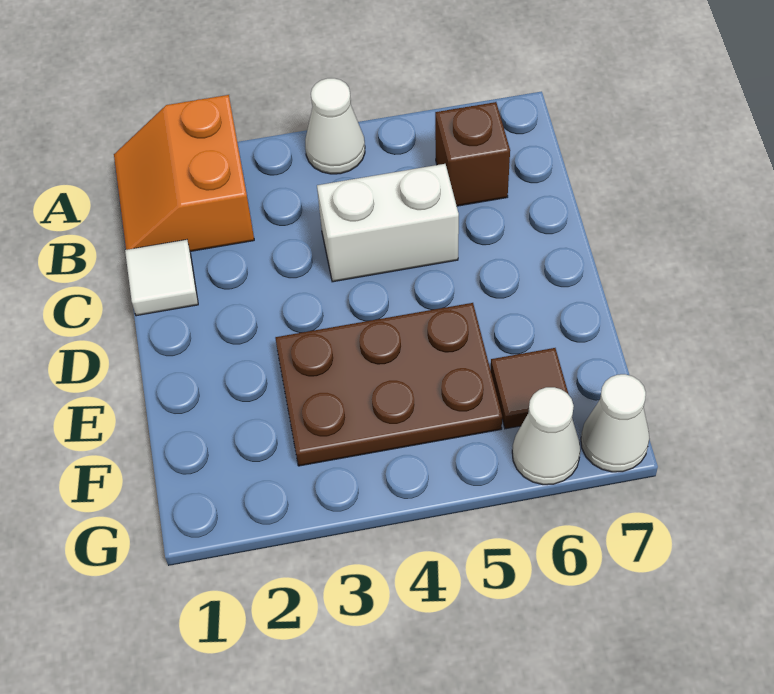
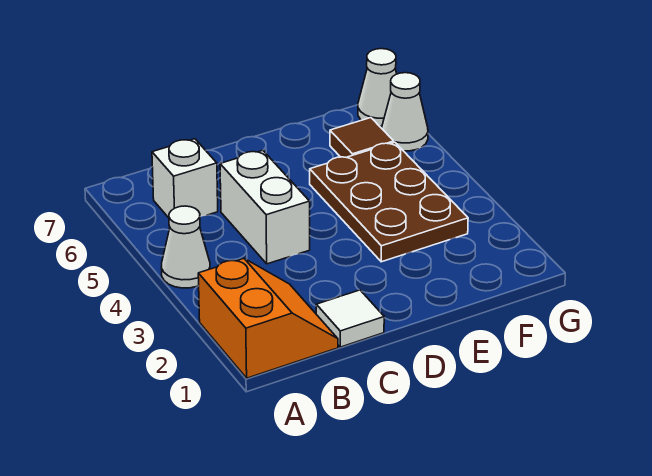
orange slope A1:B2 level 1 top 2 -> orange slope A1:B2 level 1 top A
brown brick B6 level 1 -> white brick B6 level 1

